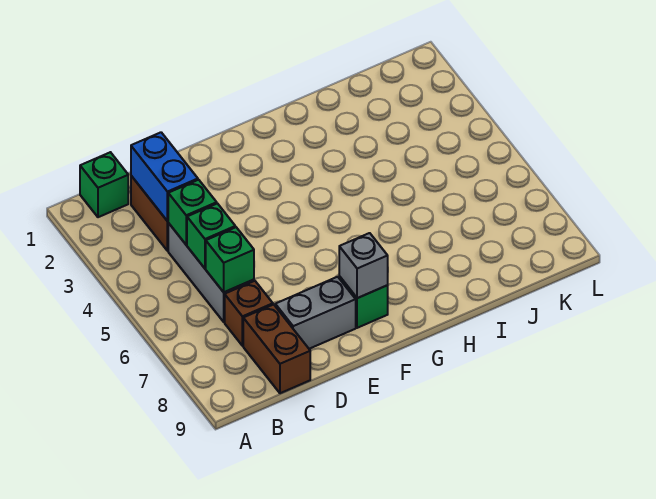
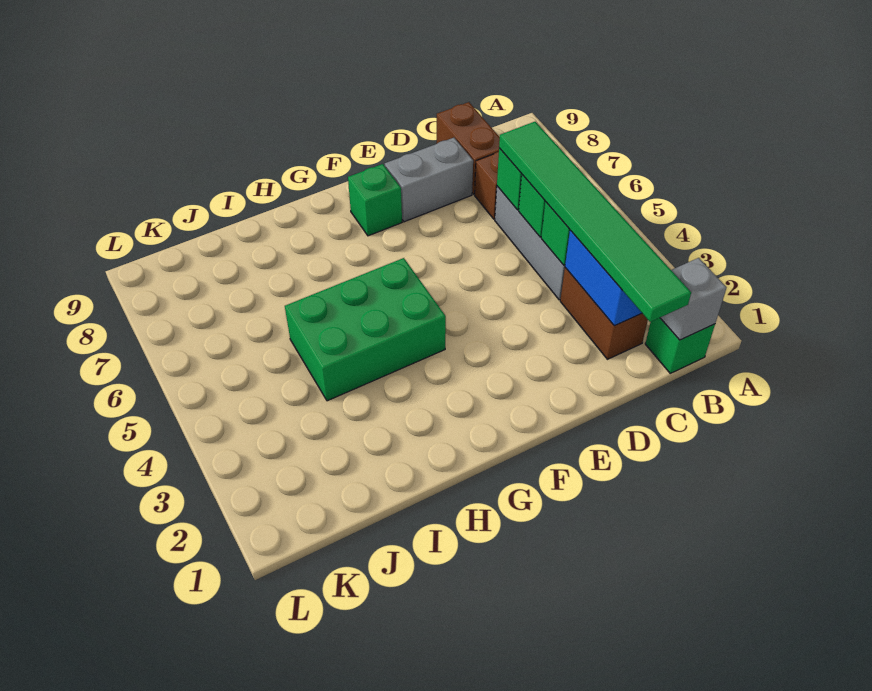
none -> green tile C1:C6 level 3
grey brick F8 level 2 -> grey brick B1 level 2
none -> green brick G4:I5 level 1

